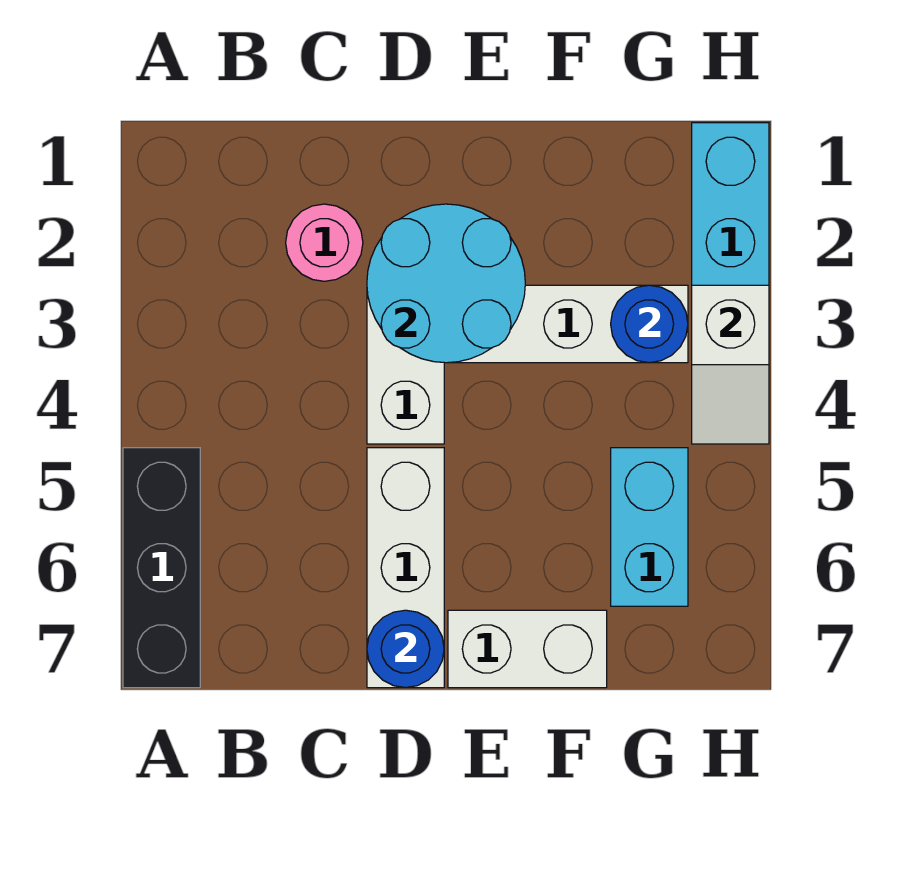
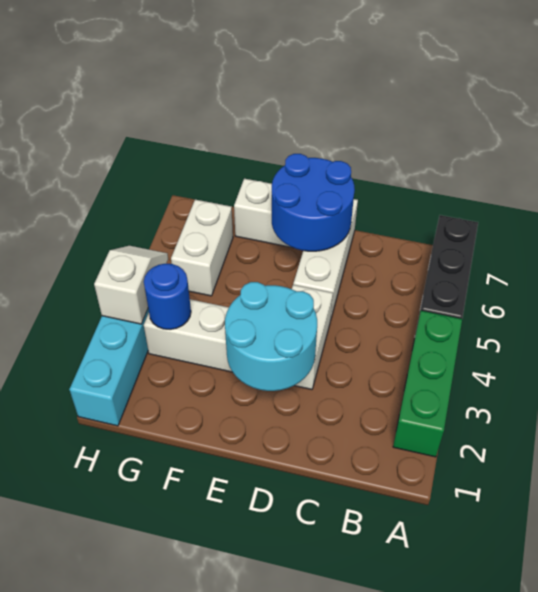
none -> green brick A2:A4 level 1
pink round brick C2 level 1 -> none
blue round brick D7 level 2 -> blue round brick D6:E7 level 2
cyan brick G5:G6 level 1 -> white brick G5:G6 level 1

